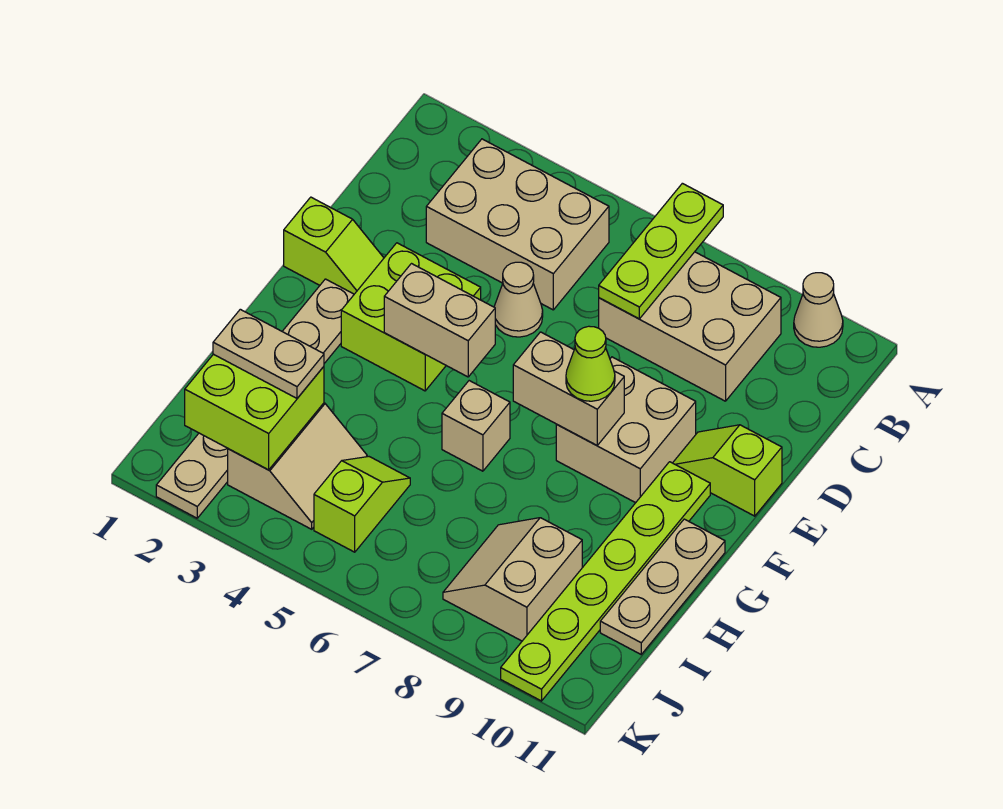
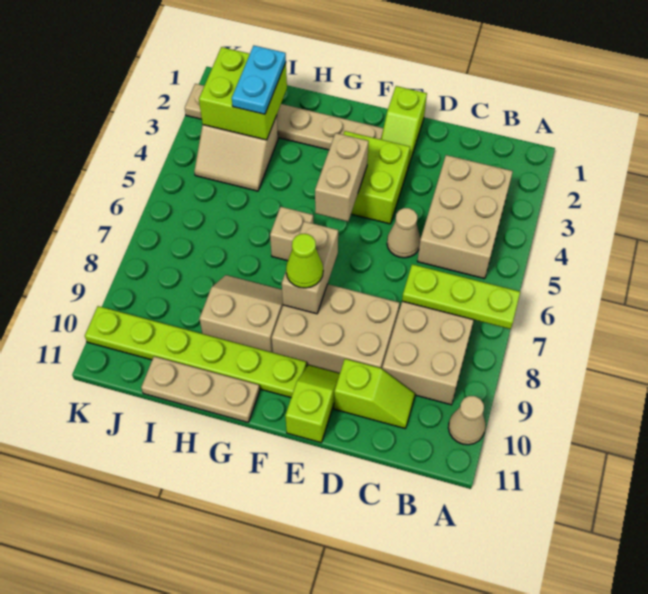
tan brick E8:F9 level 1 -> tan brick D8:F9 level 1
tan plate I2:I3 level 3 -> cyan plate I2:I3 level 3
lime slope I5:J5 level 1 top J -> lime slope C10:D10 level 1 top D
tan slope I8:J9 level 1 top 9 -> tan slope G8:H9 level 1 top 9

